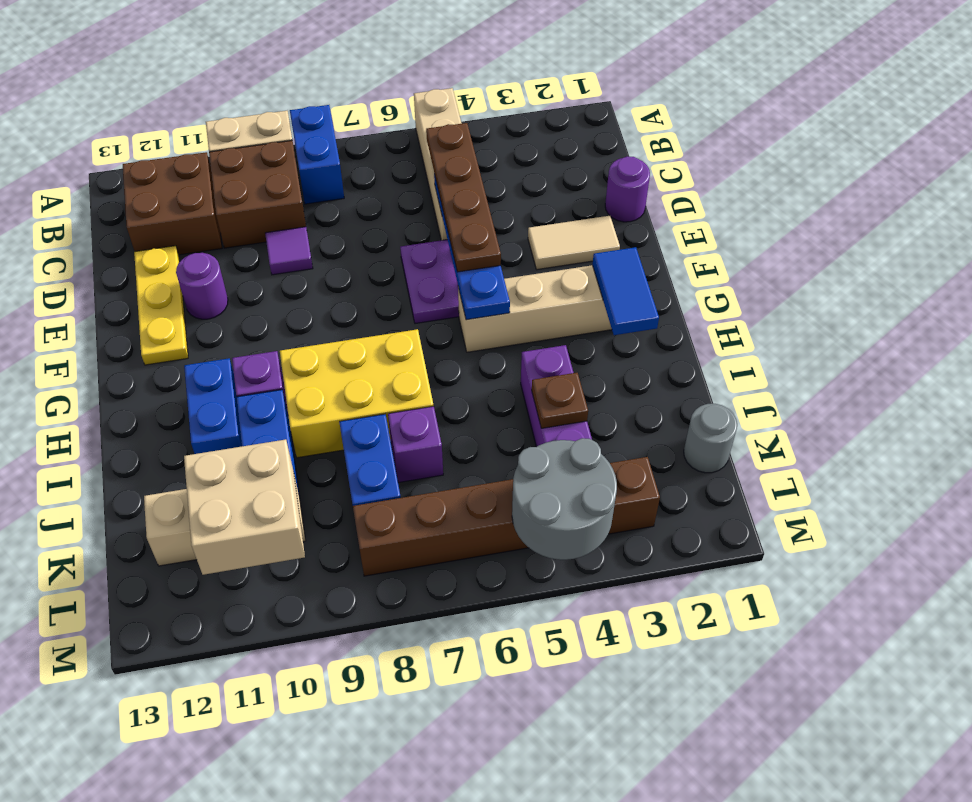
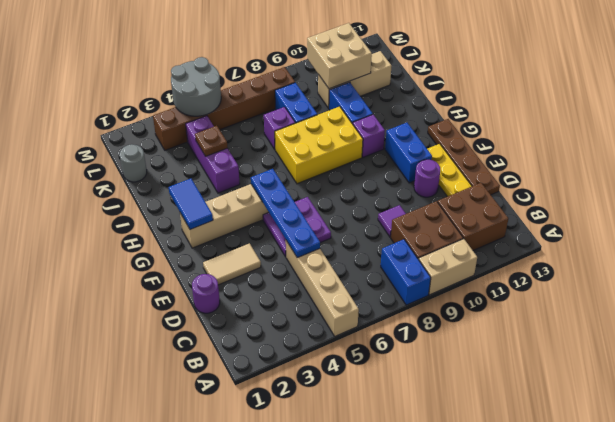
brown plate C5:F5 level 3 -> brown plate D13:G13 level 1
blue brick H11:I11 level 1 -> blue brick F11:G11 level 1

